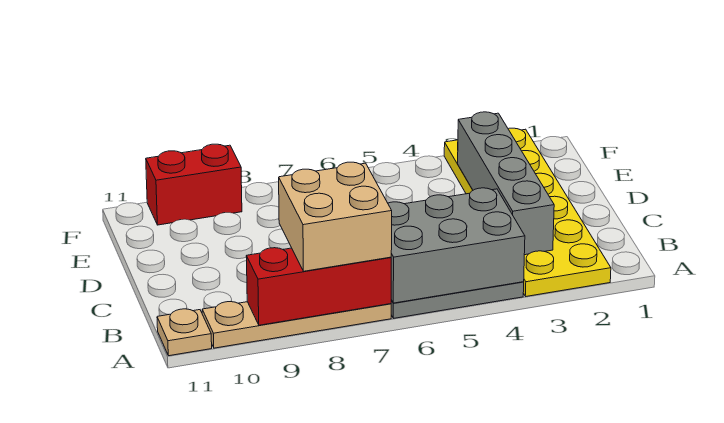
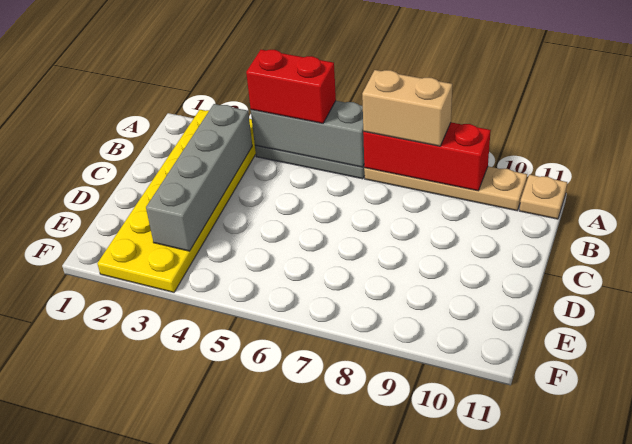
grey brick A4:B6 level 2 -> grey brick A4:A6 level 2
tan brick A7:B8 level 3 -> tan brick A7:A8 level 3
red brick F9:F10 level 1 -> red brick A4:A5 level 3

